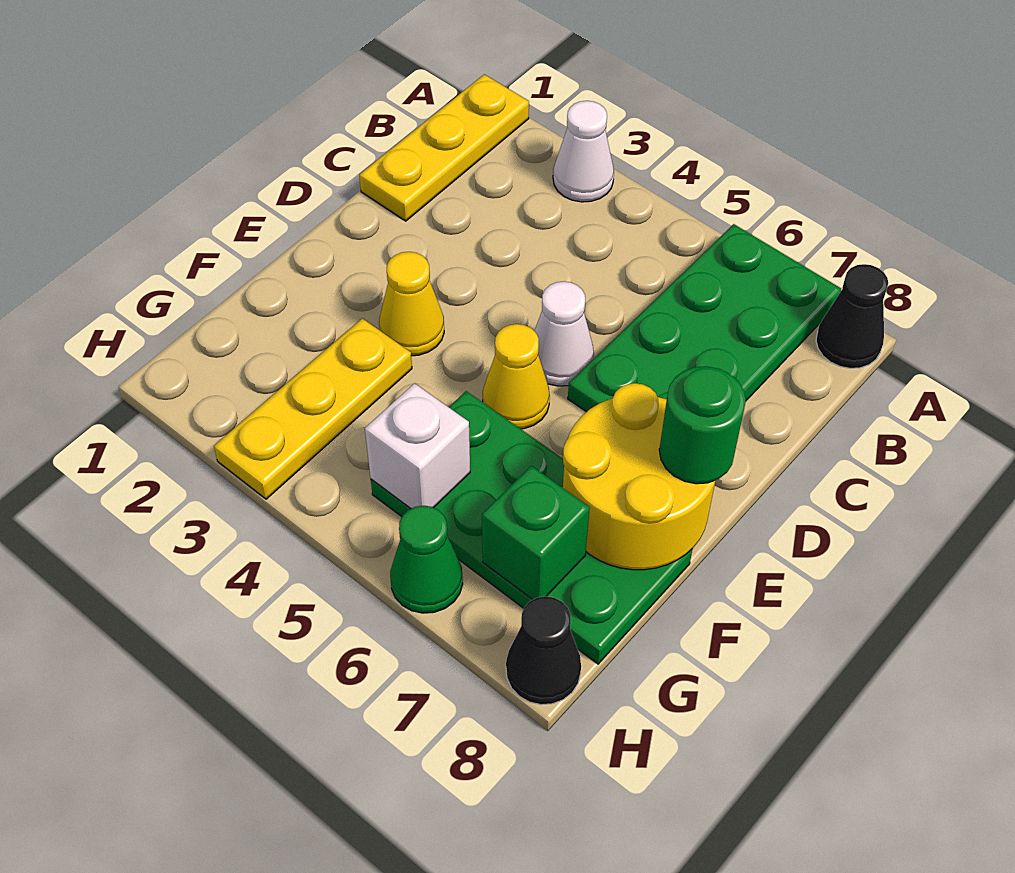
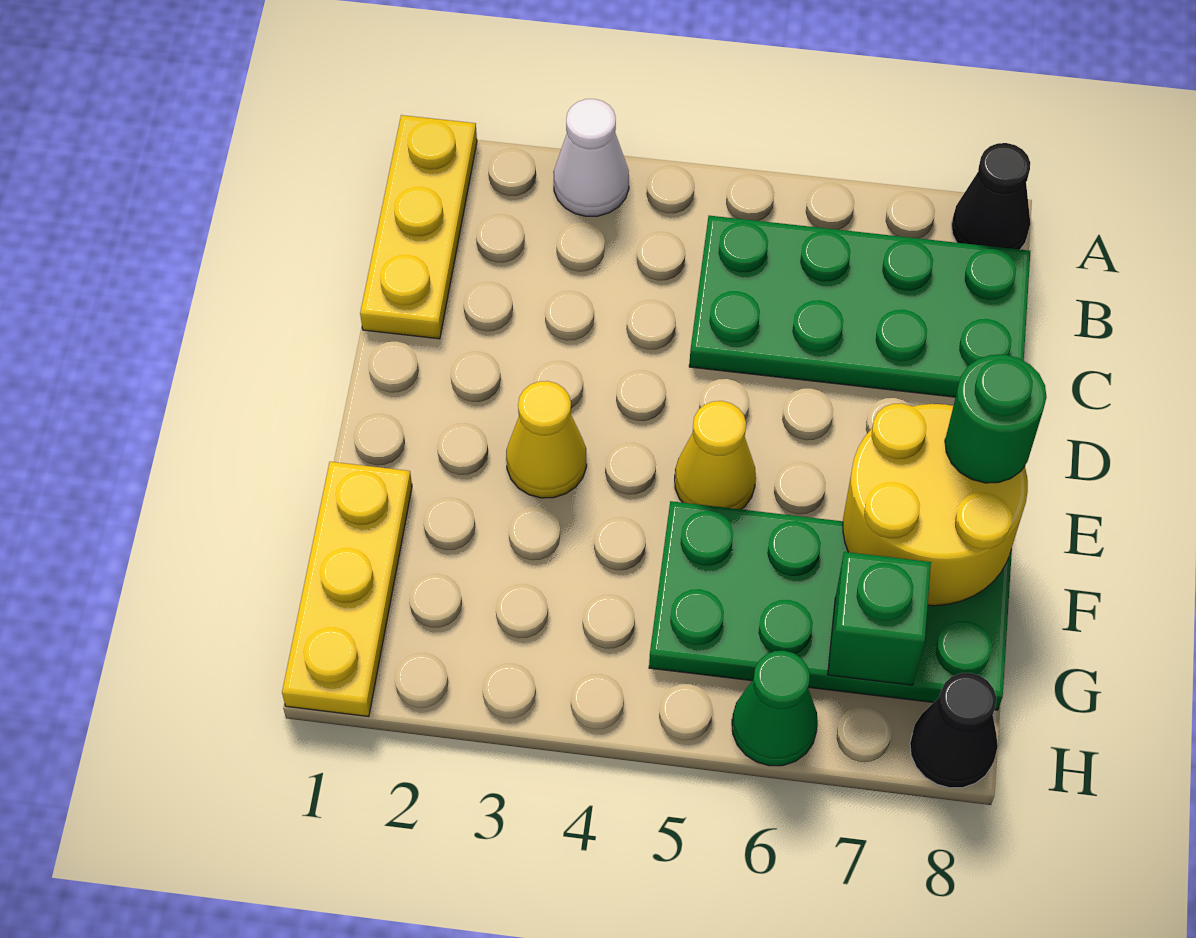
green plate A6:D7 level 1 -> green plate B5:C8 level 1
white cone D5 level 1 -> none
yellow plate F3:H3 level 1 -> yellow plate F1:H1 level 1
white brick G5 level 2 -> none

